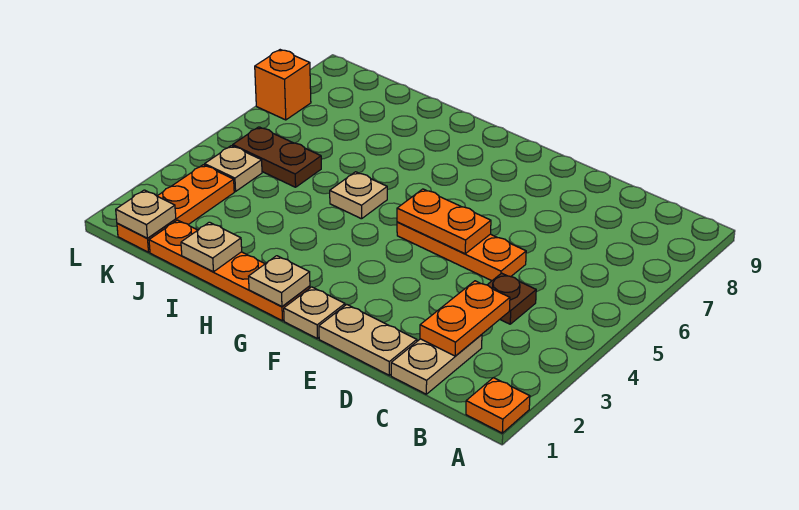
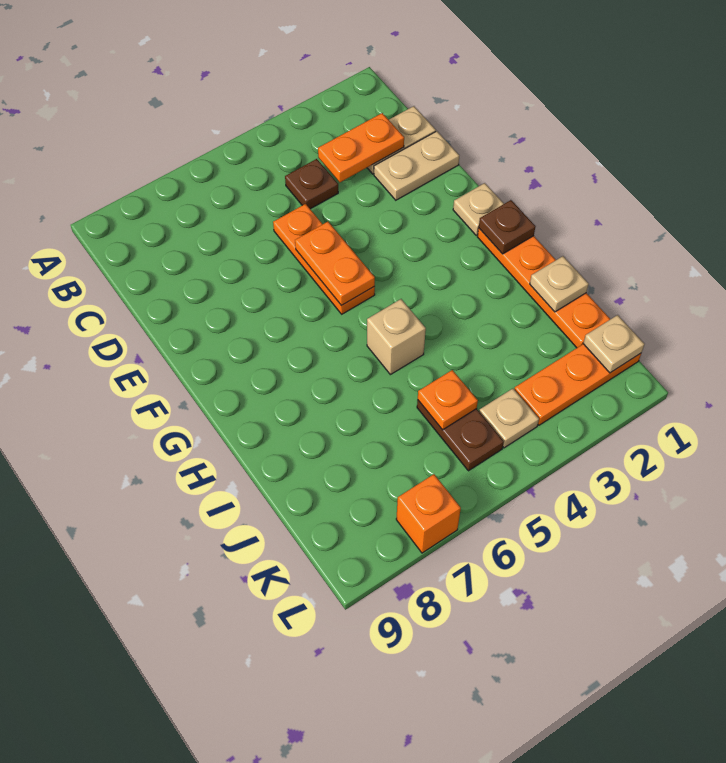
orange plate A1 level 1 -> orange plate J5 level 2
tan plate D1:E1 level 1 -> tan plate D1:D2 level 1
tan plate G1 level 2 -> brown plate G1 level 2
tan plate H5 level 1 -> tan brick H5 level 1

